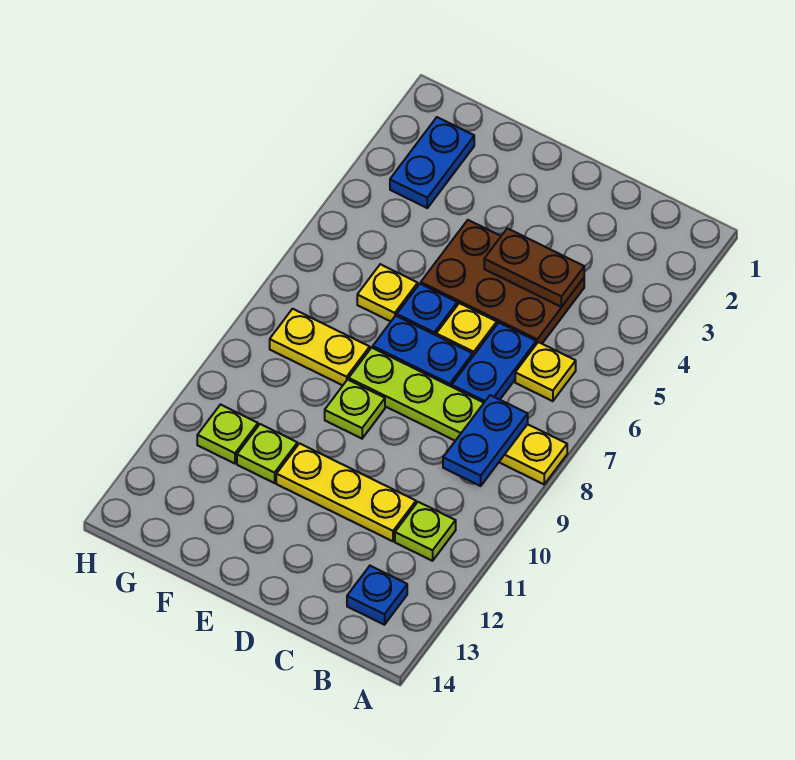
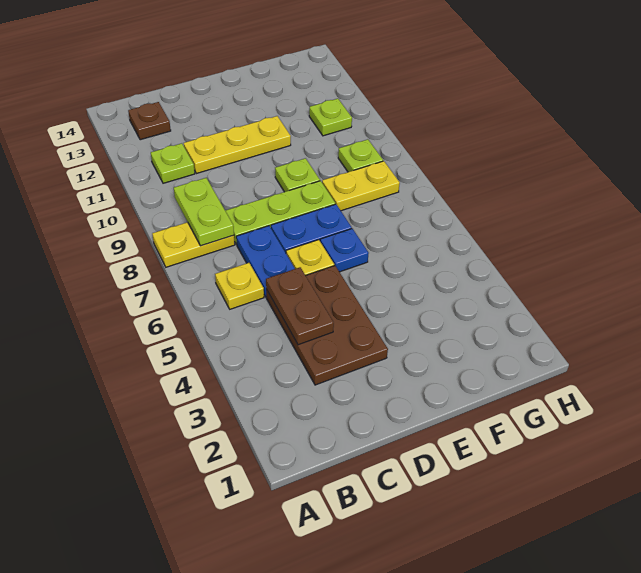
blue plate B8:B9 level 2 -> lime plate B8:B9 level 2
blue plate B13 level 1 -> brown plate B13 level 1
brown plate C4:E5 level 1 -> brown plate C3:D5 level 1
brown plate C4:D4 level 2 -> brown plate C4:C5 level 2
yellow plate F6 level 1 -> none
lime plate F11 level 1 -> lime plate G9 level 1
blue plate G2:G3 level 1 -> none

